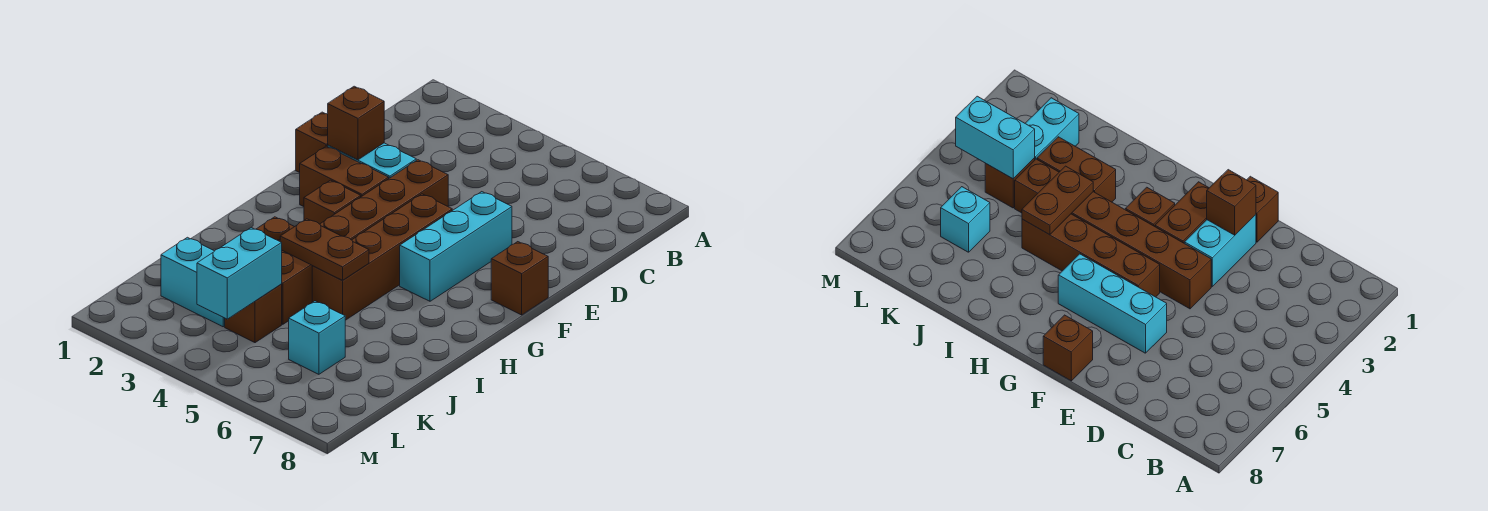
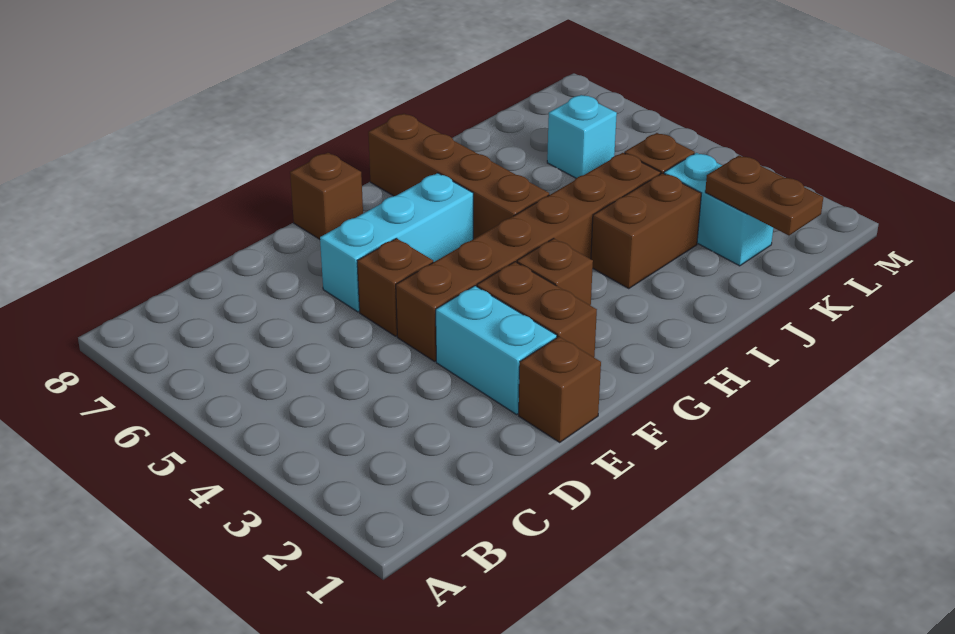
brown brick E2 level 2 -> brown brick E5 level 1
brown brick F5:I5 level 1 -> brown brick H5:H8 level 1
brown plate I4:I5 level 2 -> brown plate K1:K2 level 2
cyan brick K4:L4 level 2 -> none

